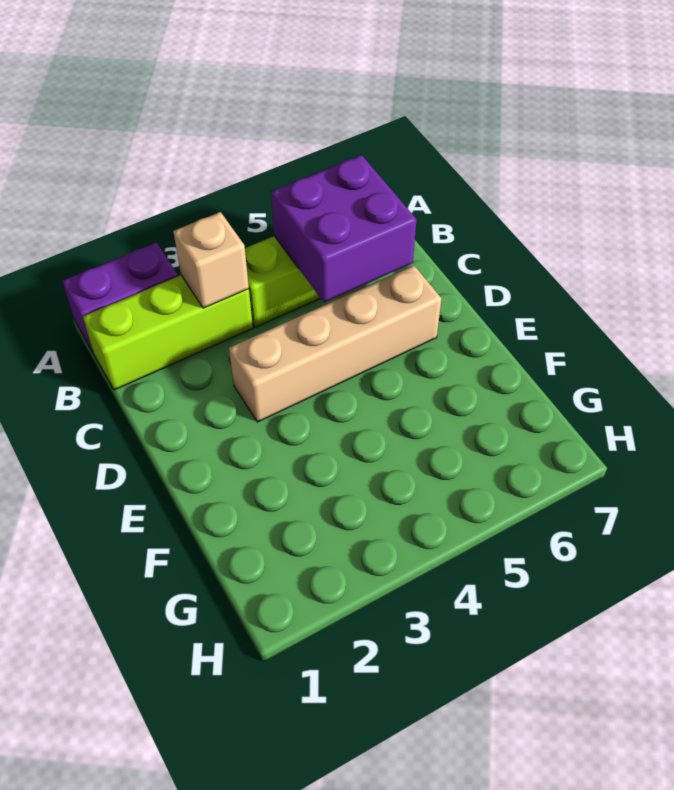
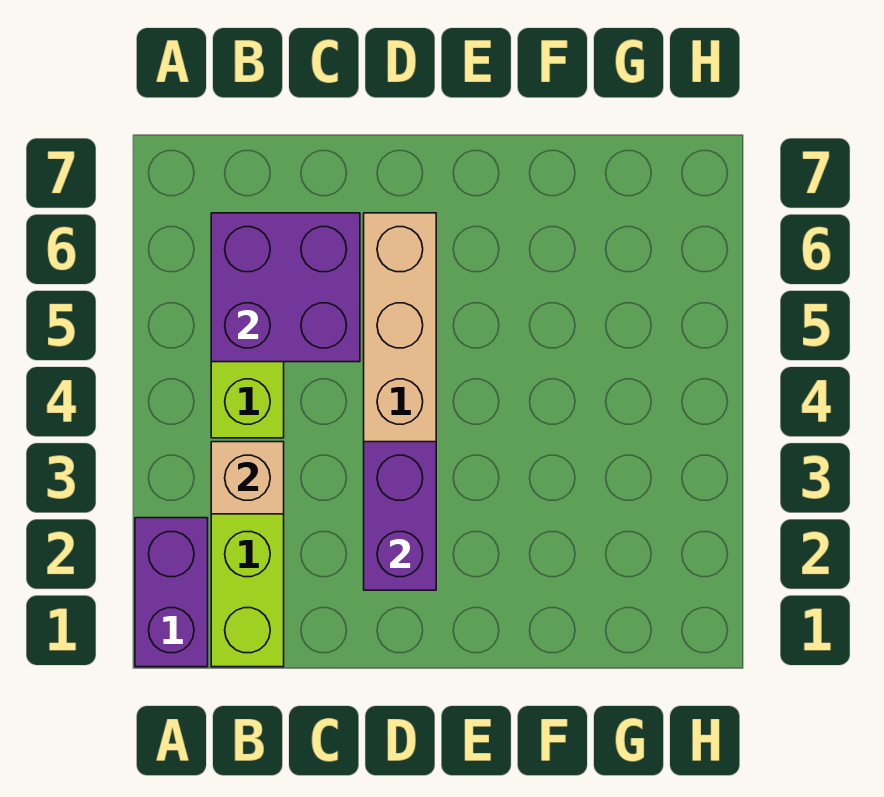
none -> purple brick D2:D3 level 2

